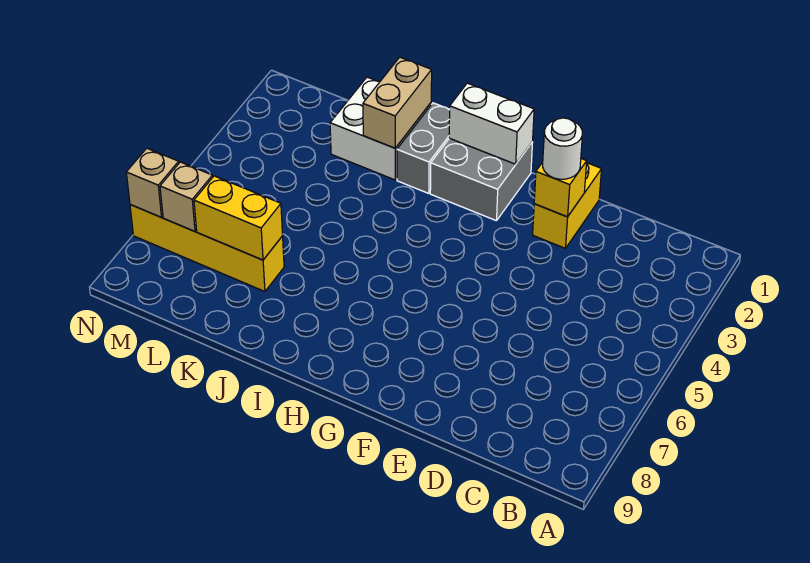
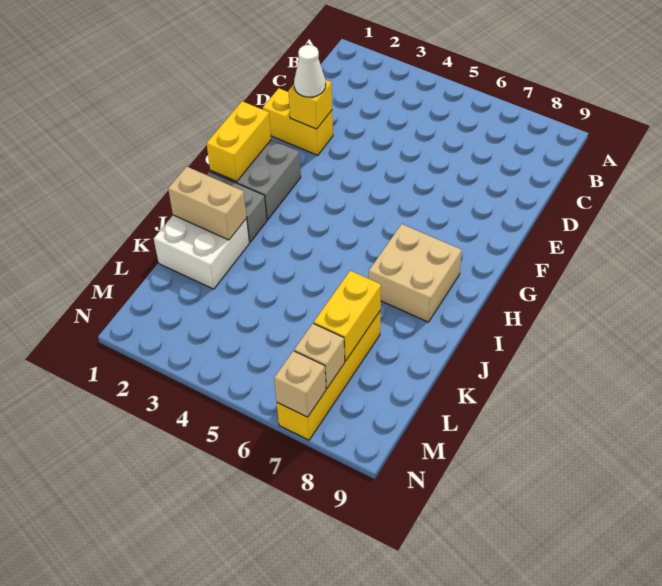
white round brick E2 level 3 -> white cone E2 level 3
white brick G1:H1 level 2 -> yellow brick G1:H1 level 2
none -> tan brick H7:I8 level 1

